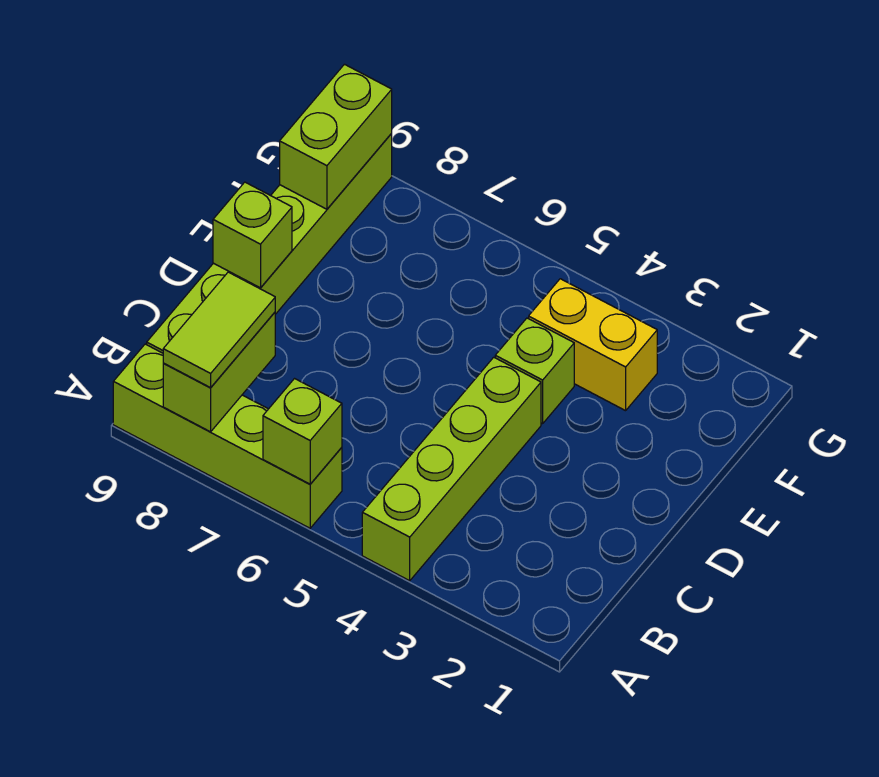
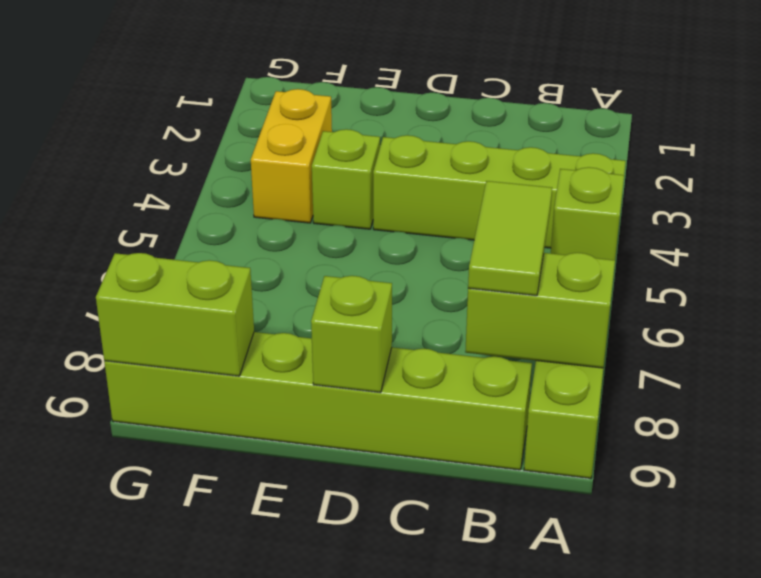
lime tile A8:B8 level 3 -> lime tile B7:B8 level 3

